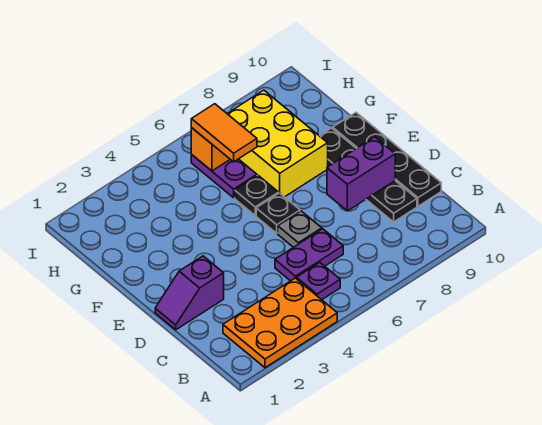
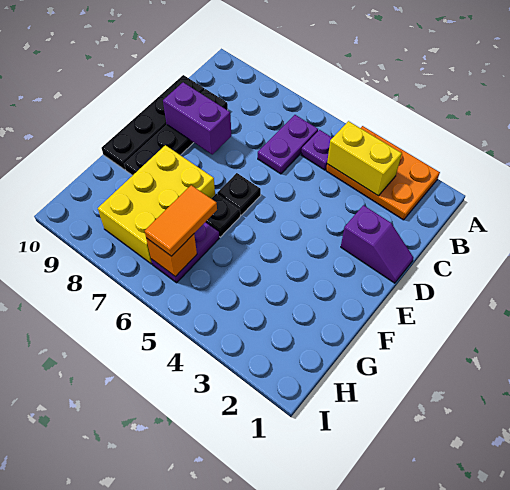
none -> yellow brick B3:B4 level 2
purple plate C5:C6 level 1 -> purple plate B6:C6 level 1
grey plate D6 level 1 -> none

